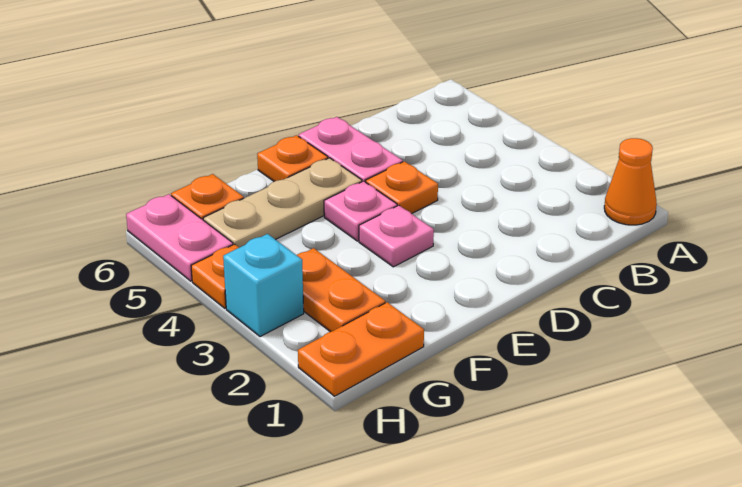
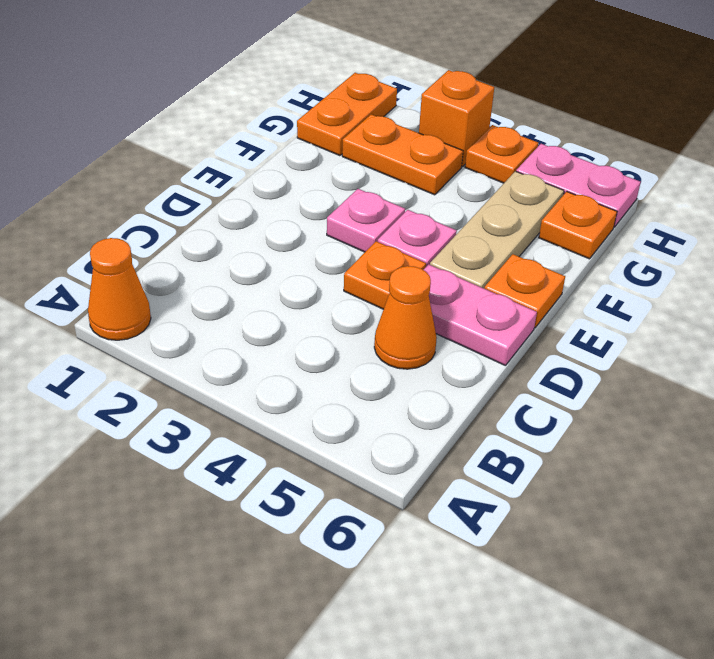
none -> orange cone C5 level 1
cyan brick H3 level 1 -> orange brick H3 level 1

